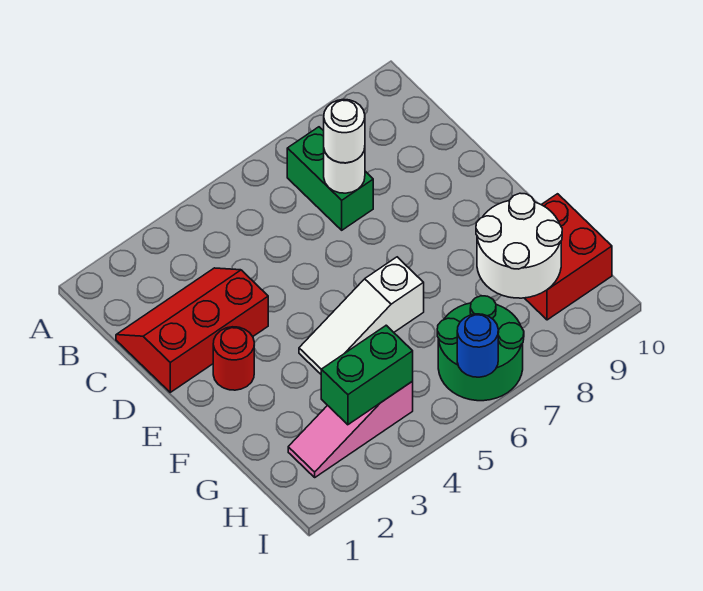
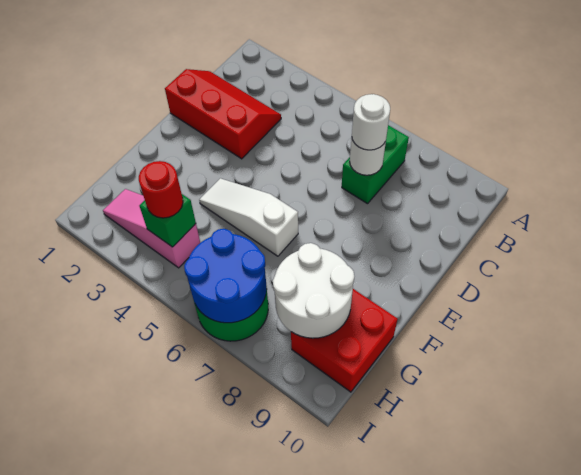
red round brick E2 level 1 -> red round brick H4 level 3
green brick H3:H4 level 2 -> green brick H4 level 2
blue round brick I6 level 2 -> blue round brick H6:I7 level 2

